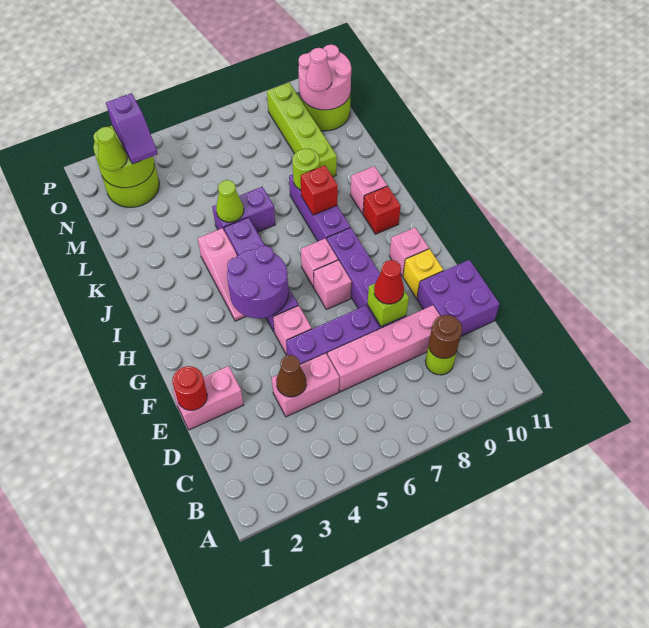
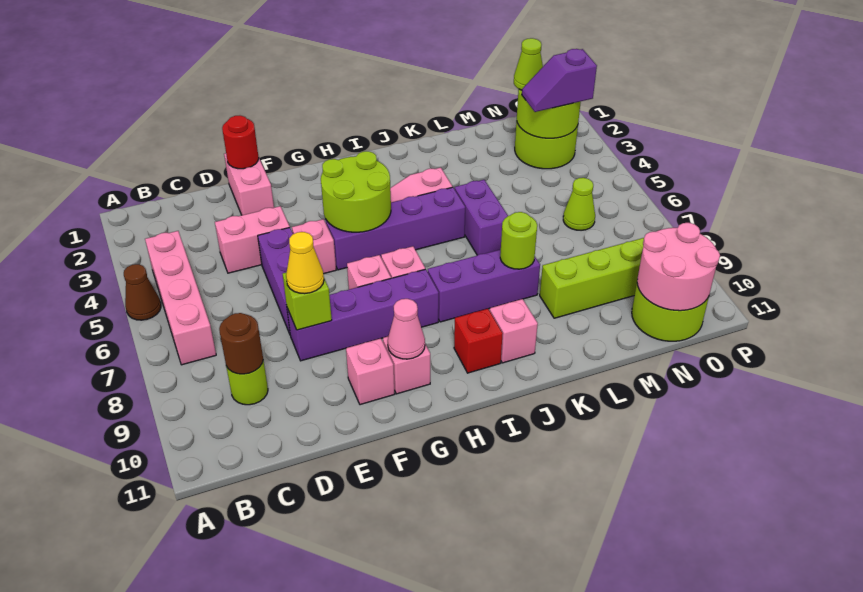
pink brick D4:D5 level 1 -> pink brick D4:E4 level 1
brown cone D4 level 2 -> brown cone A5 level 1
pink brick D6:D9 level 1 -> pink brick B4:B7 level 1
purple brick D10:E11 level 1 -> none
red cone E8 level 3 -> yellow cone E8 level 3
yellow brick F10 level 1 -> pink brick F10 level 1
purple round brick G4:H5 level 2 -> lime round brick G4:H5 level 2
red brick J8 level 2 -> none
lime cone K5 level 2 -> lime cone N6 level 1
pink cone N10 level 3 -> pink cone G10 level 2

